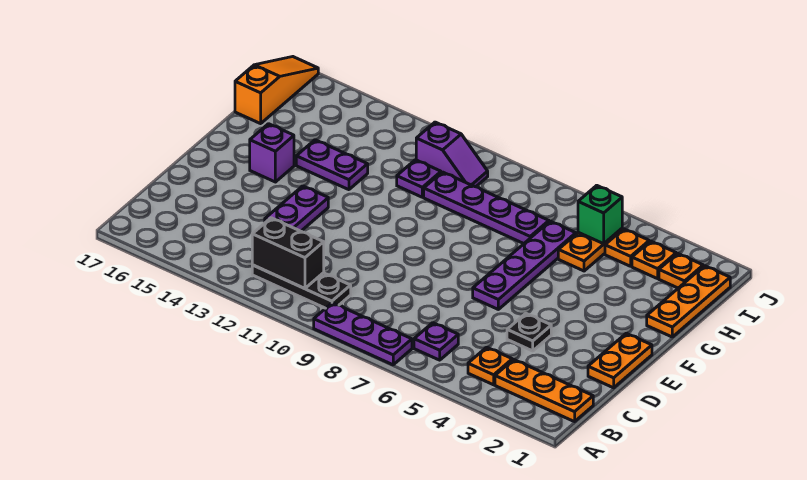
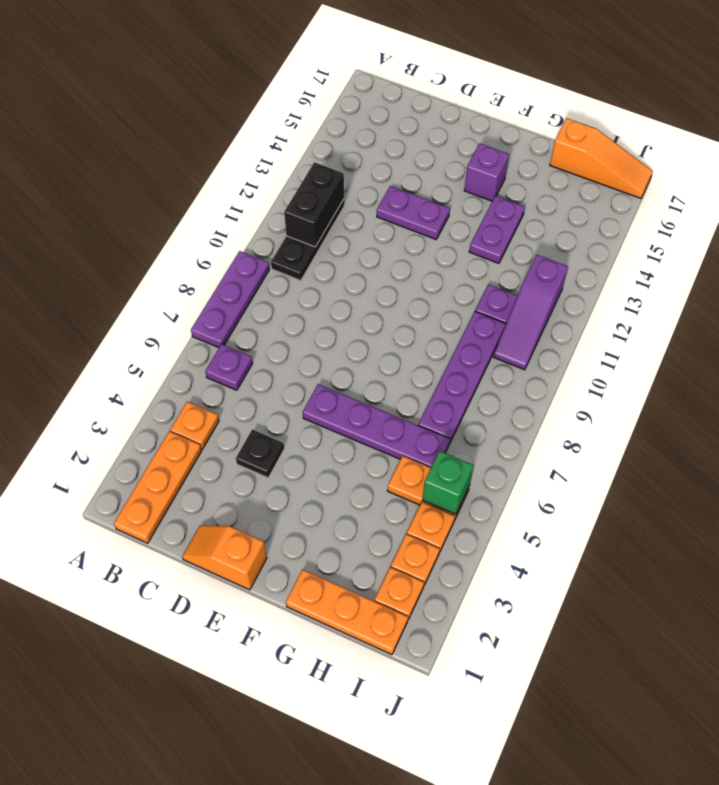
orange plate D1:E1 level 1 -> orange slope D1:E1 level 1 top E
purple slope I10:I11 level 1 top 11 -> purple slope I10:I12 level 1 top 12

